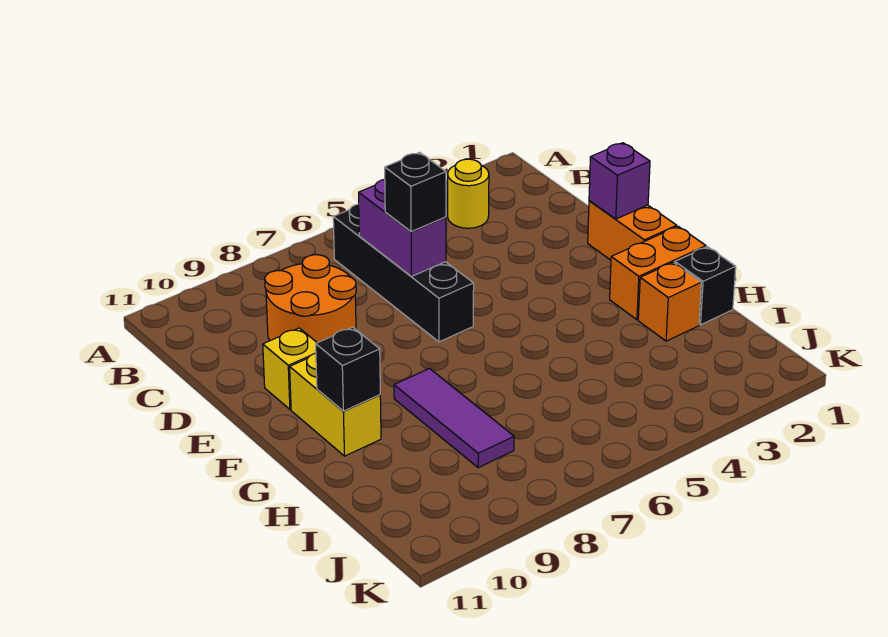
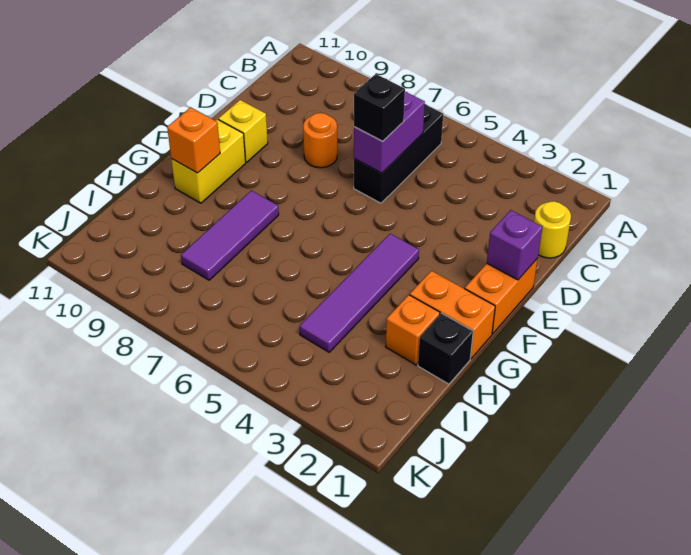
yellow round brick B3 level 1 -> yellow round brick C1 level 1
black brick B6:E6 level 1 -> black brick B6:D6 level 1
orange round brick C8:D9 level 1 -> orange round brick D8 level 1
none -> purple tile F4:I4 level 1
black brick G10 level 2 -> orange brick G10 level 2

